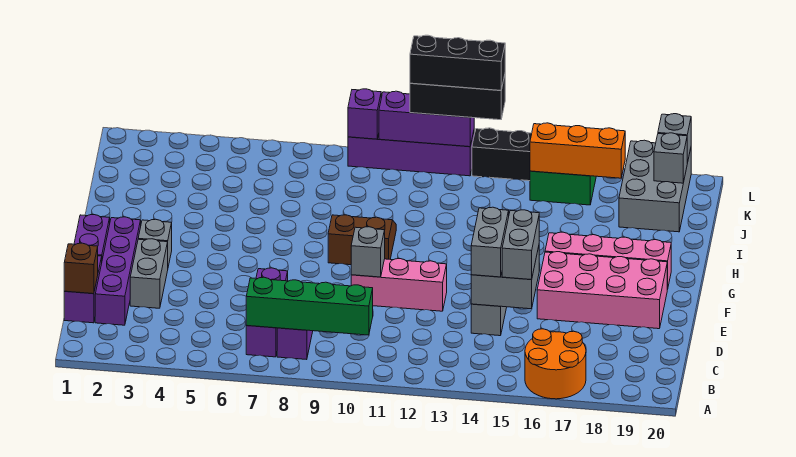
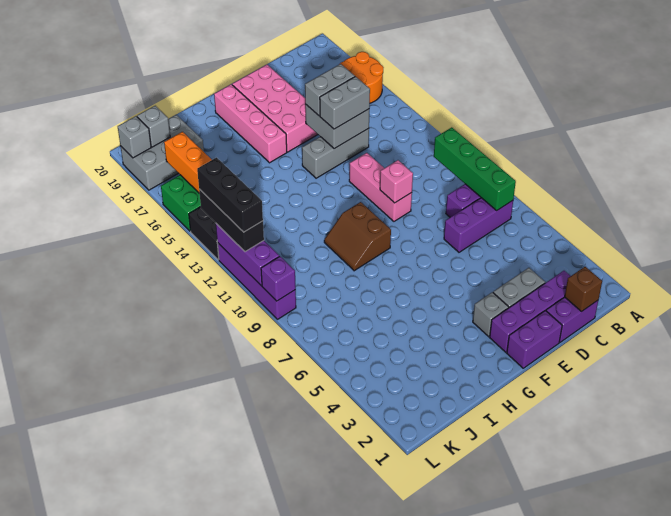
grey brick E10 level 2 -> pink brick E10 level 2

